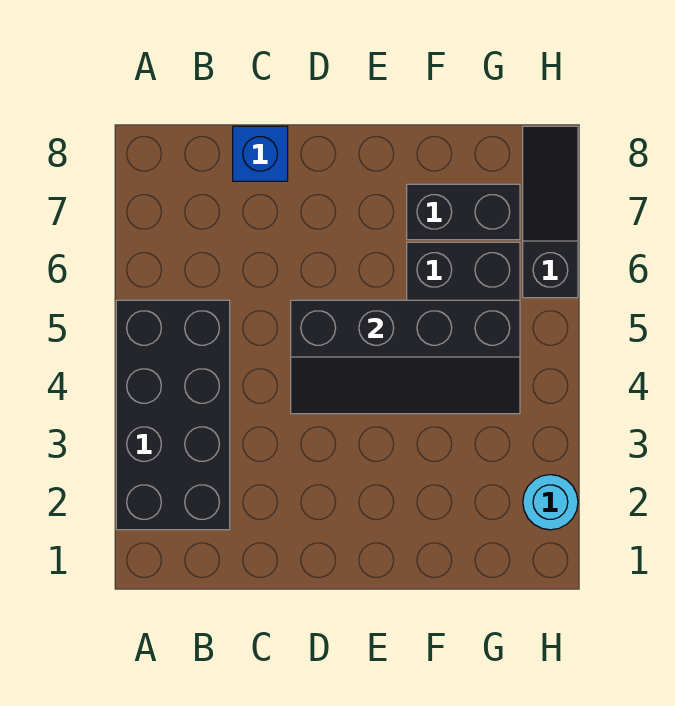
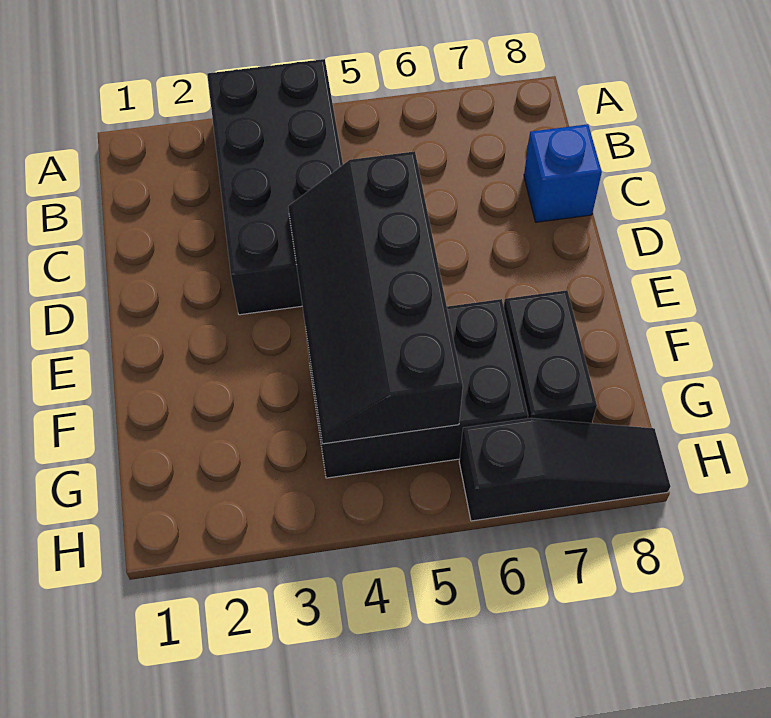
black brick A2:B5 level 1 -> black brick A3:D4 level 1
cyan round brick H2 level 1 -> none

